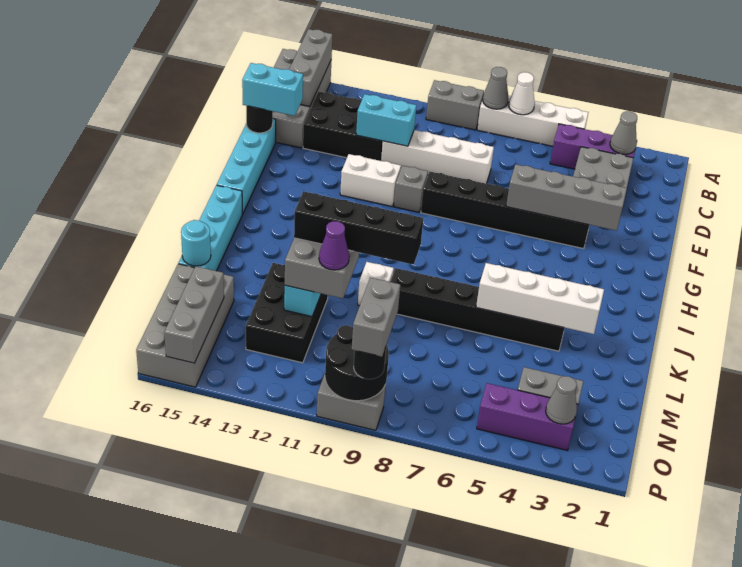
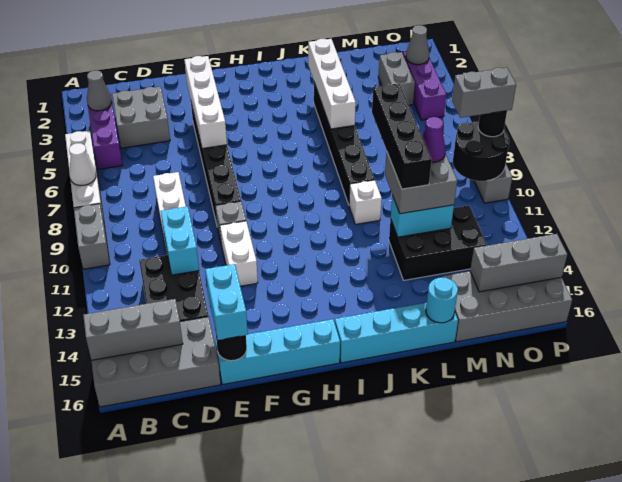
grey cone A8 level 2 -> none
grey brick F3:F6 level 2 -> white brick F3:F6 level 2

